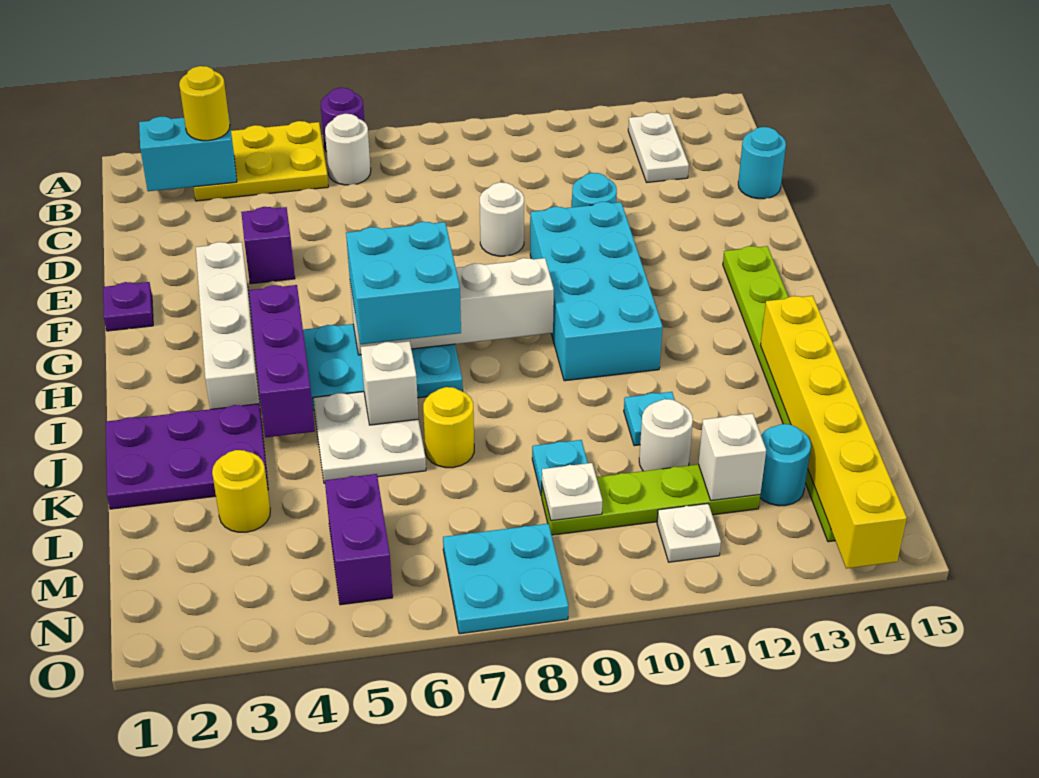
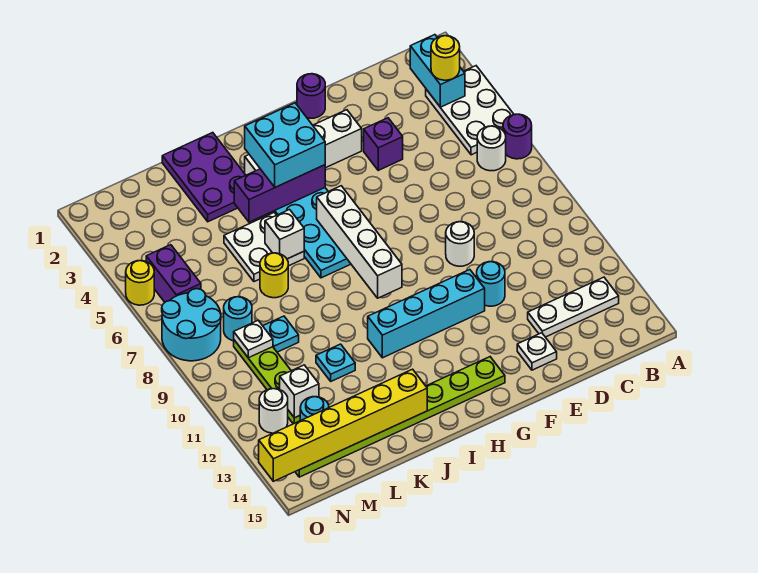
yellow plate A3:B5 level 1 -> white plate A3:B5 level 1
white plate B13:C13 level 1 -> white plate B13:D13 level 1
cyan round brick D15 level 1 -> cyan round brick M8 level 1
purple plate F1 level 1 -> purple round brick F1 level 1
cyan brick F10:I11 level 1 -> cyan brick F11:I11 level 1
cyan brick H6:I7 level 3 -> cyan brick H3:I4 level 3
yellow round brick L3 level 1 -> yellow round brick O5 level 1
white round brick L11 level 1 -> white round brick N12 level 1
purple brick M5:N5 level 1 -> purple brick N5:N6 level 1
cyan plate N7:O8 level 1 -> cyan round brick N7:O8 level 1
white plate N11 level 1 -> white plate E14 level 1

